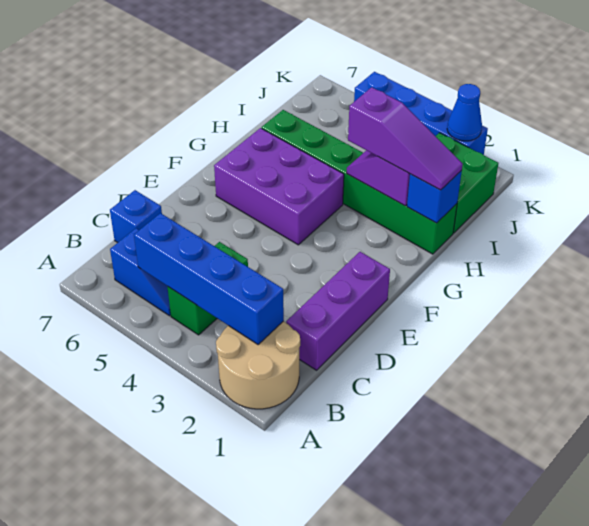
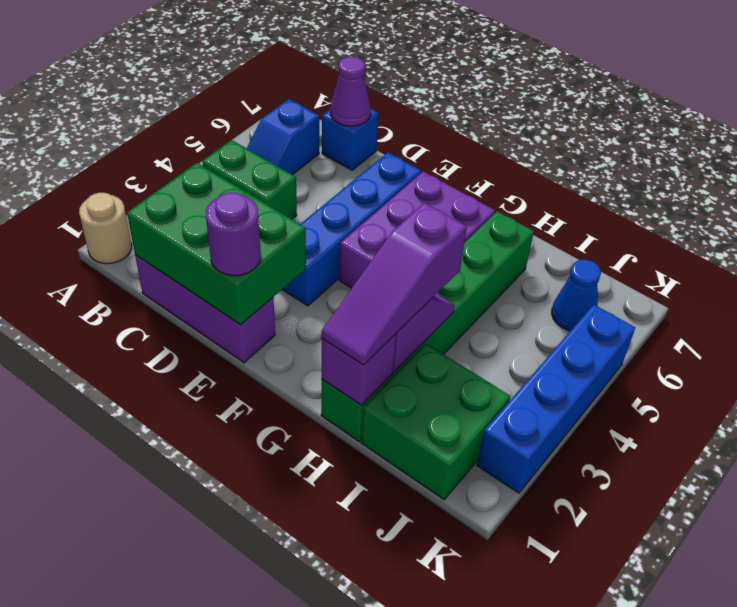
tan round brick A1:B2 level 1 -> tan round brick A1 level 1
blue brick B2:B5 level 2 -> blue brick E3:E6 level 1
none -> green brick C1:E2 level 2
none -> purple cone C7 level 2
none -> purple round brick E1 level 3
blue brick H1 level 2 -> purple brick H1 level 2
blue cone K2 level 2 -> blue cone J6 level 1

